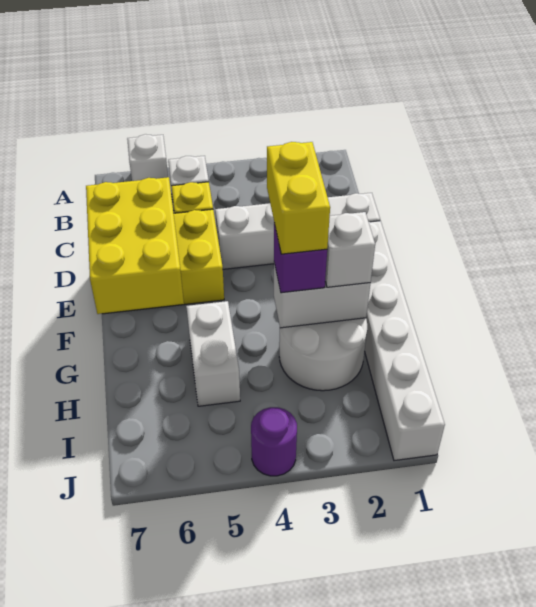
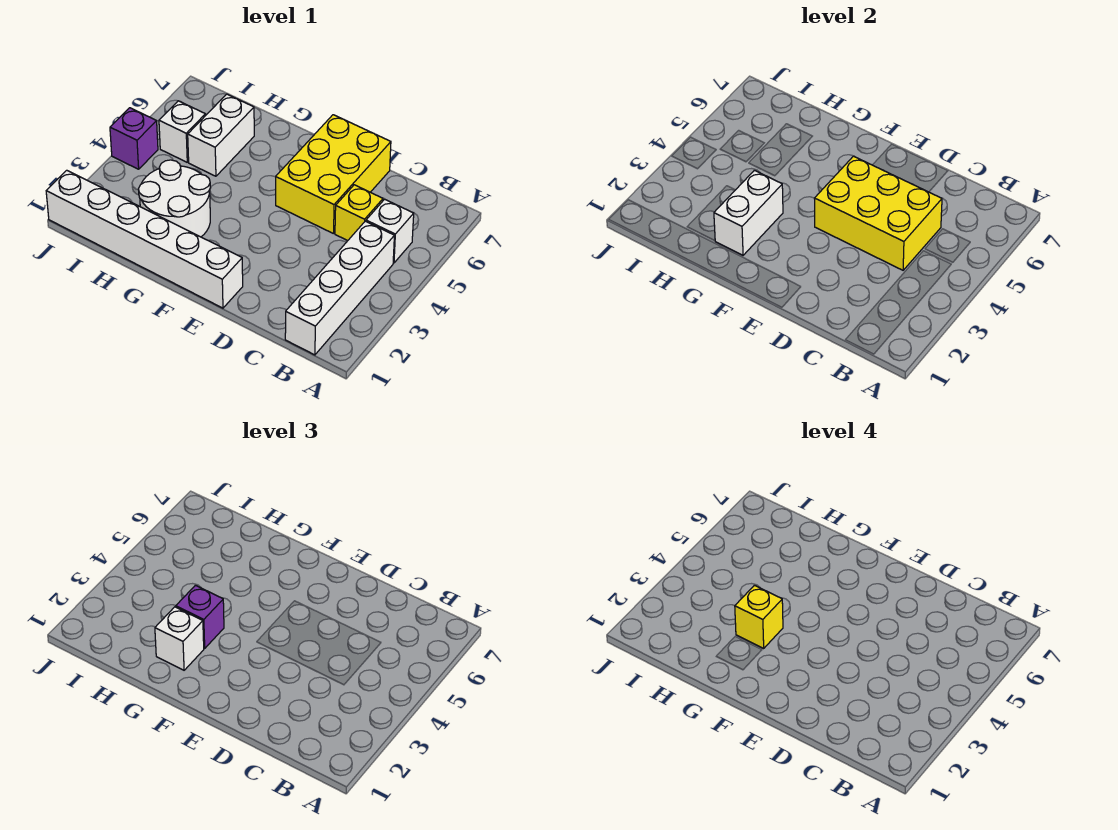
white brick A6 level 1 -> white brick I5 level 1
white brick D1:D4 level 1 -> white brick B1:B4 level 1
yellow brick D6:F7 level 2 -> yellow brick C4:E5 level 2
yellow brick F3:G3 level 4 -> yellow brick G3 level 4
white brick G5:H5 level 1 -> white brick H5:H6 level 1
purple round brick J4 level 1 -> purple brick J4 level 1

